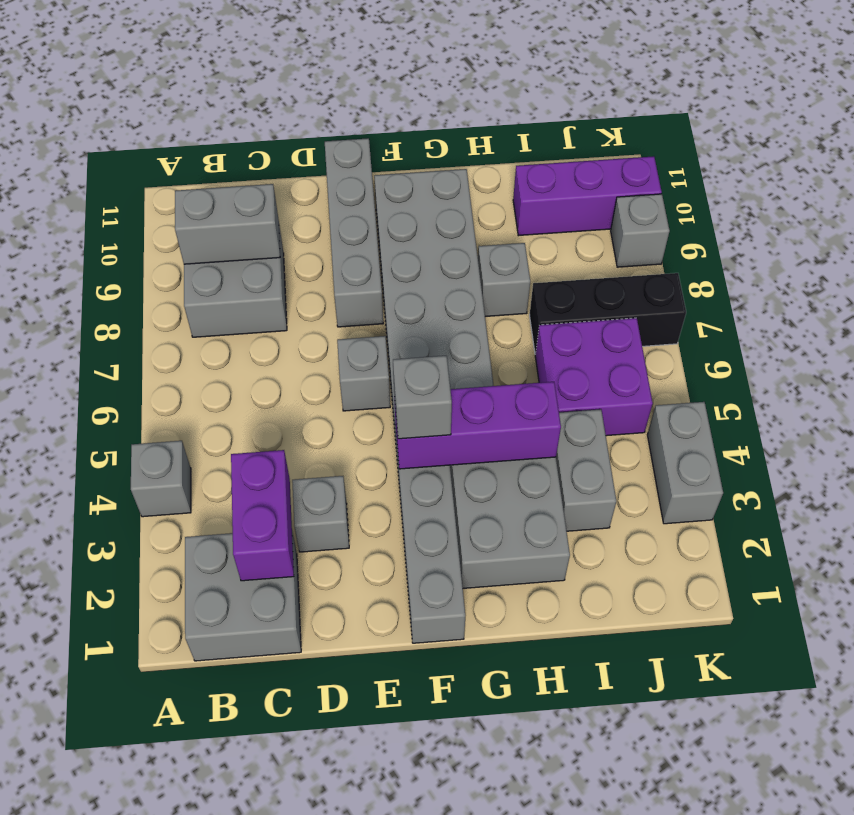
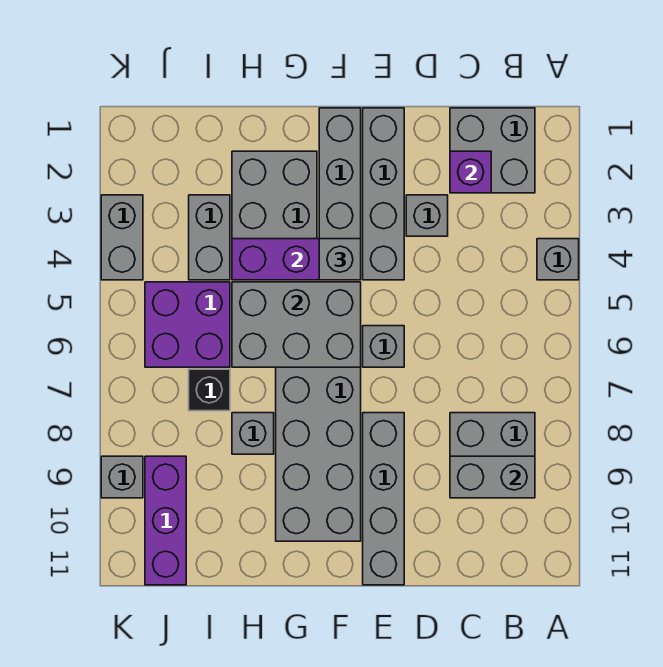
purple brick C2:C3 level 2 -> purple brick C2 level 2
none -> grey brick E1:E4 level 1
none -> grey brick F5:H6 level 2
black brick I7:K7 level 1 -> black brick I7 level 1
purple brick I10:K10 level 1 -> purple brick J9:J11 level 1

